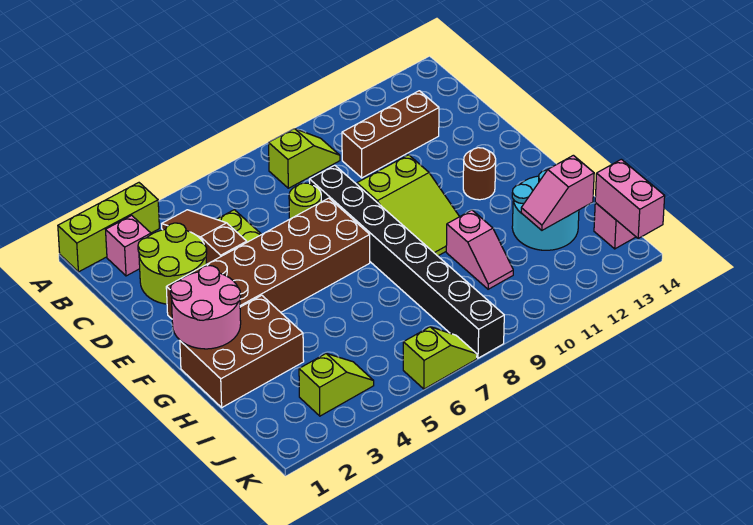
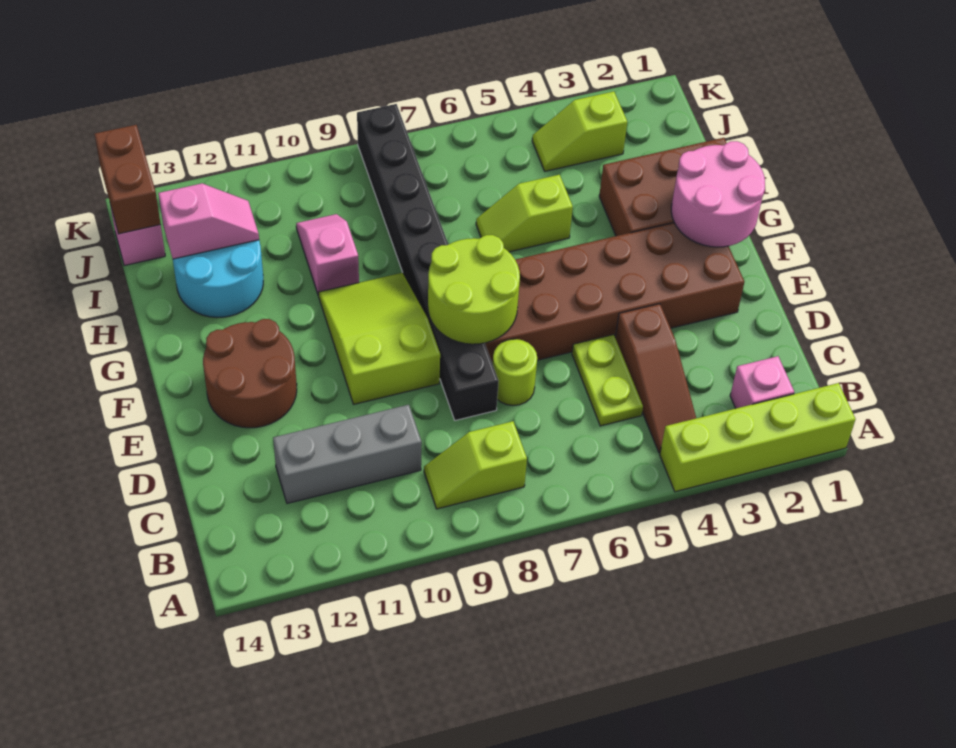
lime brick A1:A3 level 1 -> lime brick A1:A4 level 1
lime round brick C2:D3 level 1 -> lime round brick E7:F8 level 2
brown brick C10:C12 level 1 -> grey brick C10:C12 level 1
brown round brick F12 level 1 -> brown round brick E12:F13 level 1
pink brick J14:K14 level 2 -> brown brick J14:K14 level 2
lime slope K6:K7 level 1 top 6 -> lime slope H5:H6 level 1 top 5

